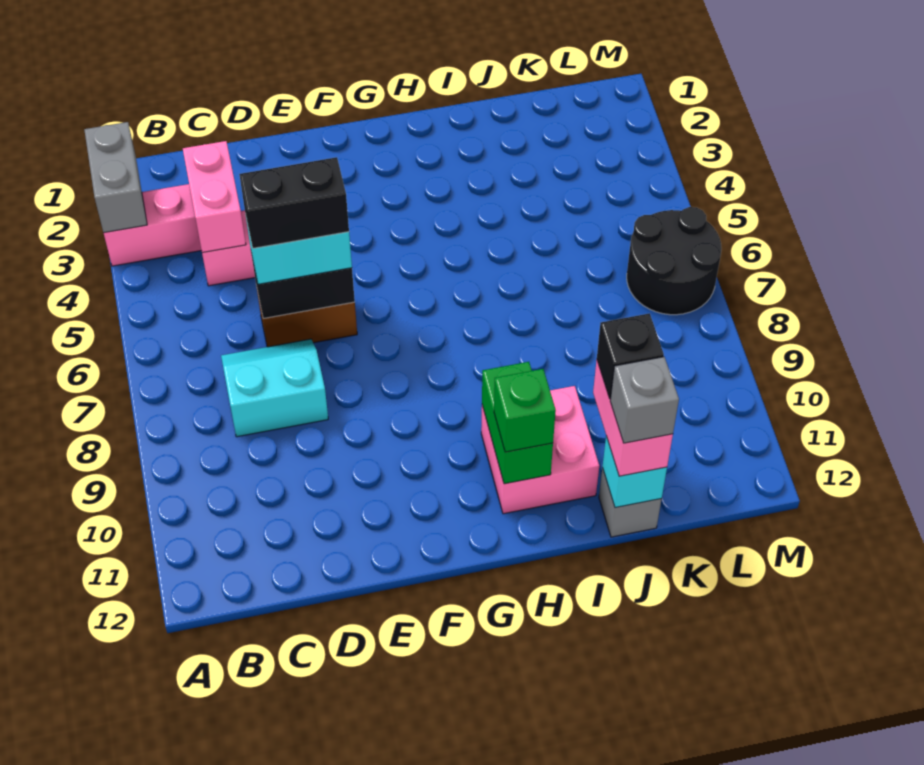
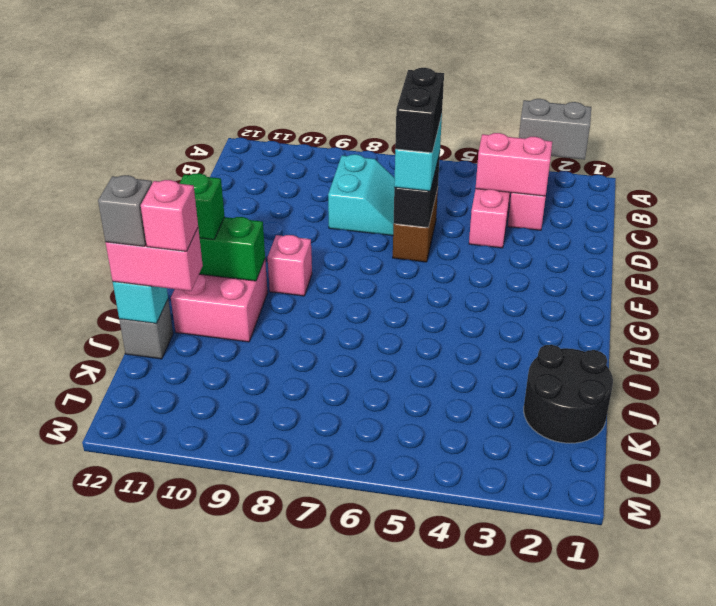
none -> pink brick G9 level 1
black brick J11 level 4 -> pink brick J11 level 4
black round brick L6:M7 level 1 -> black round brick J1:K2 level 1

